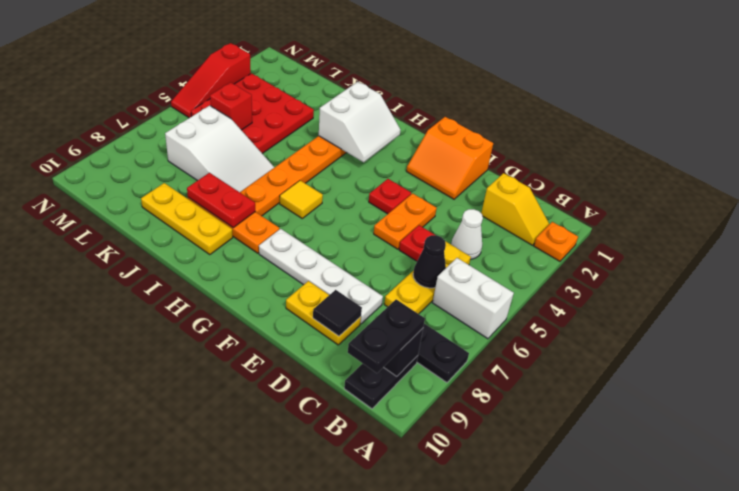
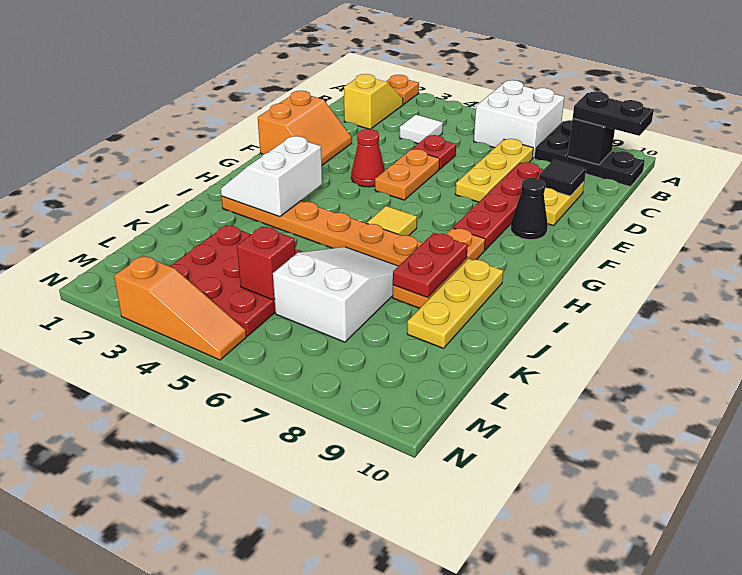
white brick A6:B6 level 1 -> white brick A6:B7 level 1
white cone C4 level 1 -> white tile C4 level 1
yellow plate C5:C7 level 1 -> yellow plate C7:E7 level 1
black cone C6 level 2 -> black cone F9 level 1
white plate D8:G8 level 1 -> red plate D8:G8 level 1
orange plate E4:E5 level 1 -> orange plate E5:F5 level 1
red plate F4 level 1 -> red cone F4 level 1
white slope H2:I3 level 2 top I -> white slope H2:I3 level 2 top 3
red slope N3:N5 level 1 top 3 -> orange slope N3:N5 level 1 top 3

